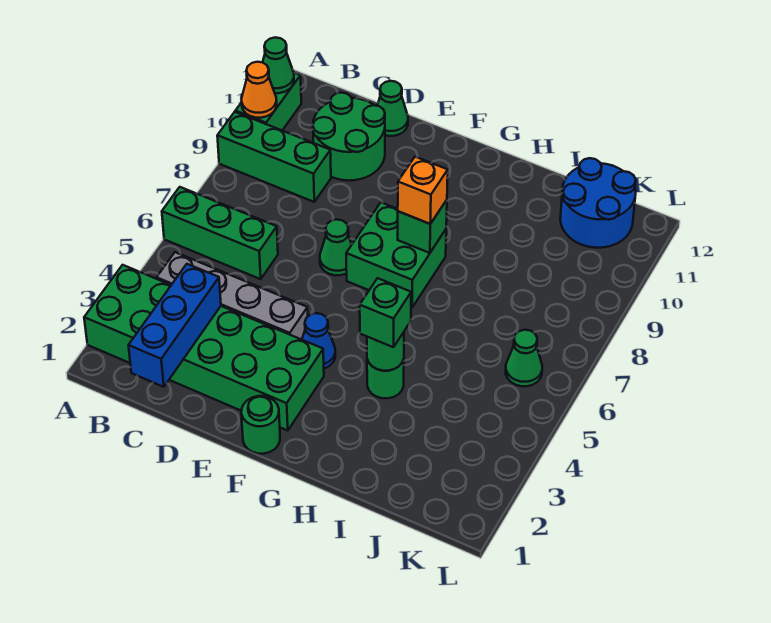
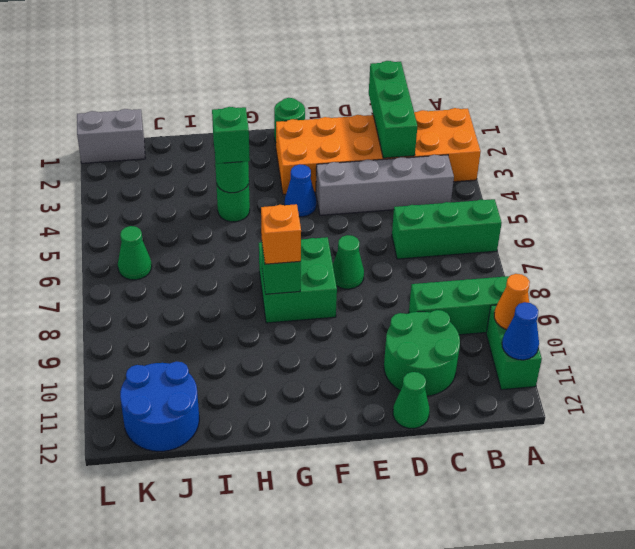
green brick A2:F3 level 1 -> orange brick A2:F3 level 1
green cone A11 level 2 -> blue cone A11 level 2
blue brick C1:C3 level 2 -> green brick C1:C3 level 2
none -> grey brick K1:L1 level 1

